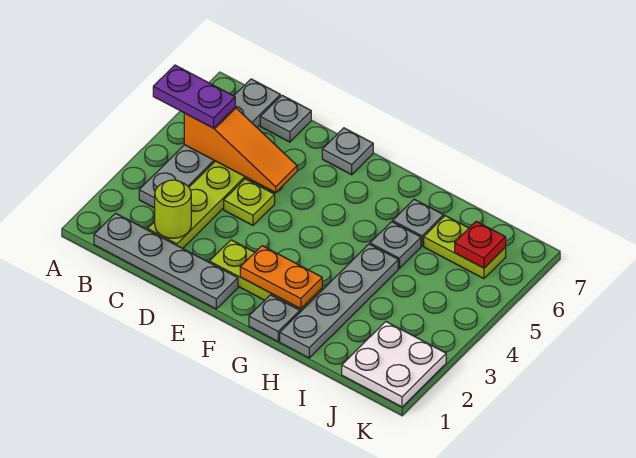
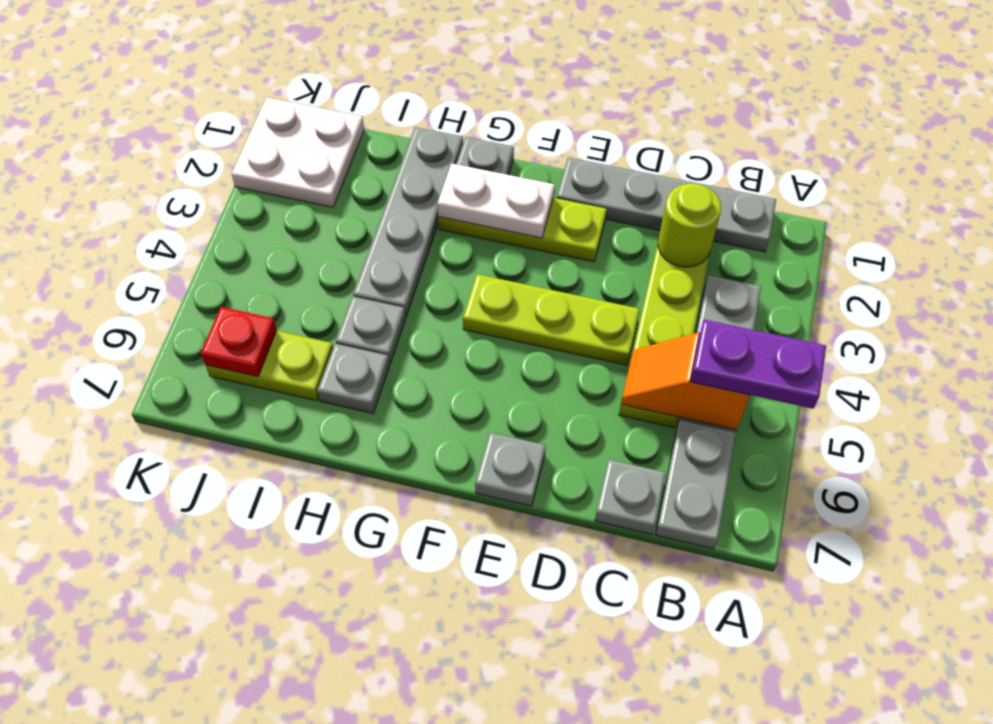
orange slope B5:D5 level 2 top B -> orange slope B5:C5 level 2 top B
lime plate D4 level 1 -> lime plate D4:F4 level 1
orange plate F2:G2 level 2 -> white plate F2:G2 level 2

